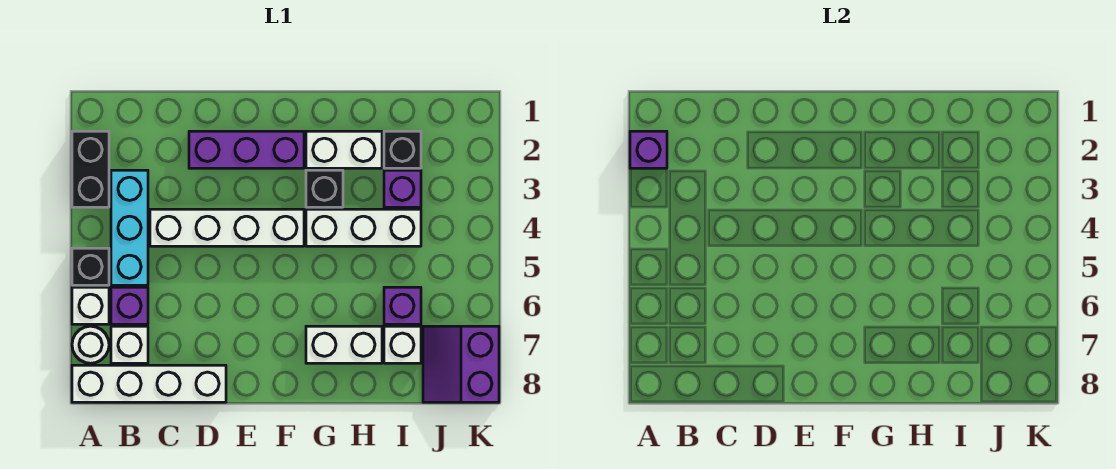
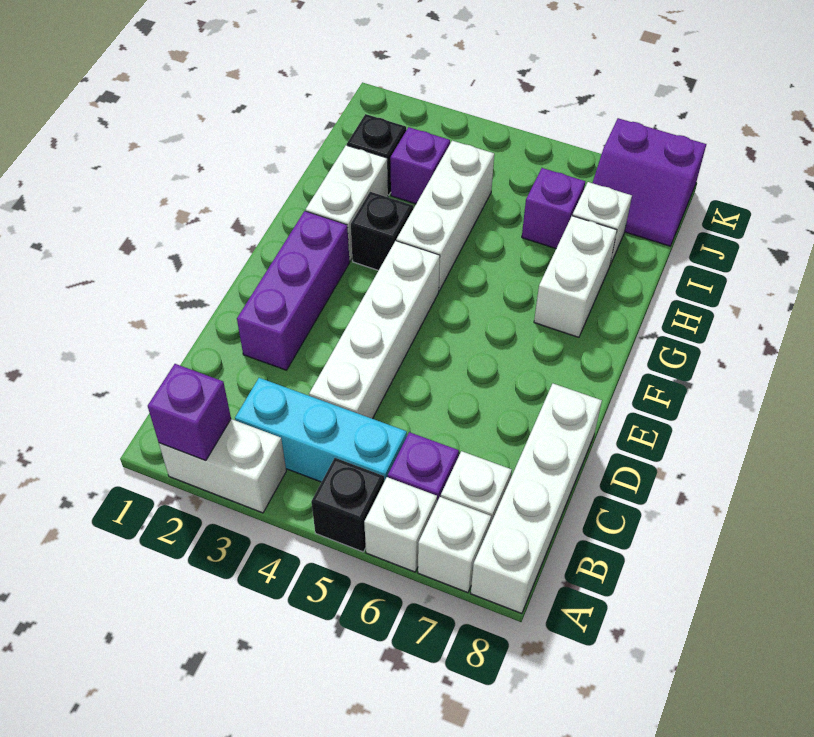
black brick A2:A3 level 1 -> white brick A2:A3 level 1
white round brick A7 level 1 -> white brick A7 level 1

